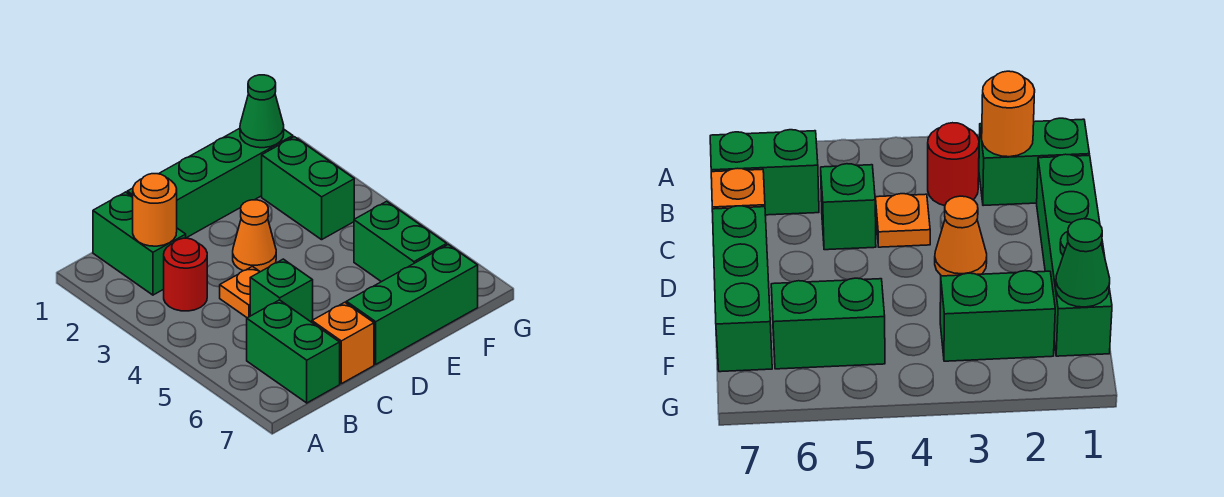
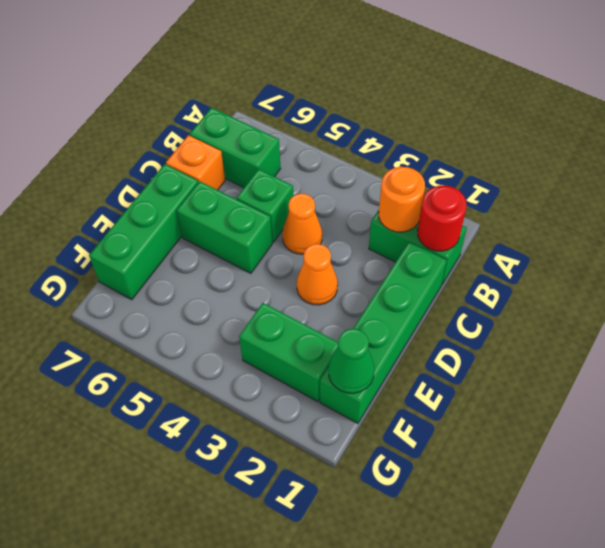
red round brick B3 level 1 -> red round brick B1 level 2
orange plate C4 level 1 -> orange cone C4 level 1
green brick F5:F6 level 1 -> green brick D5:D6 level 1

